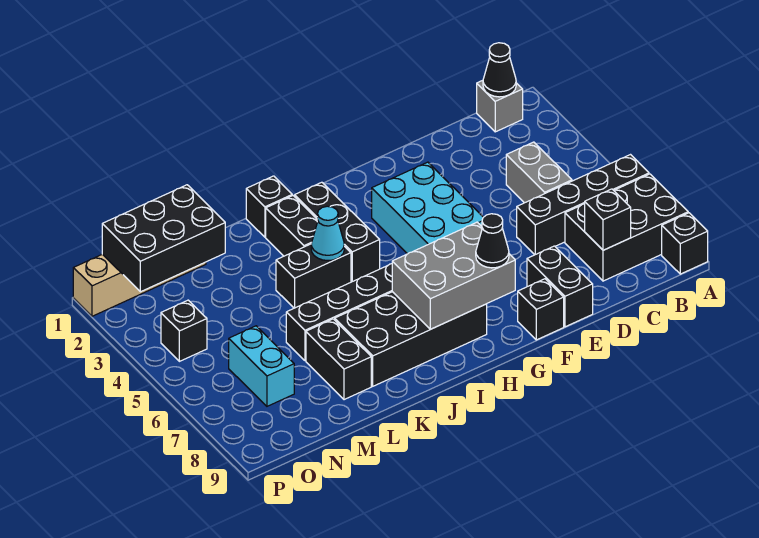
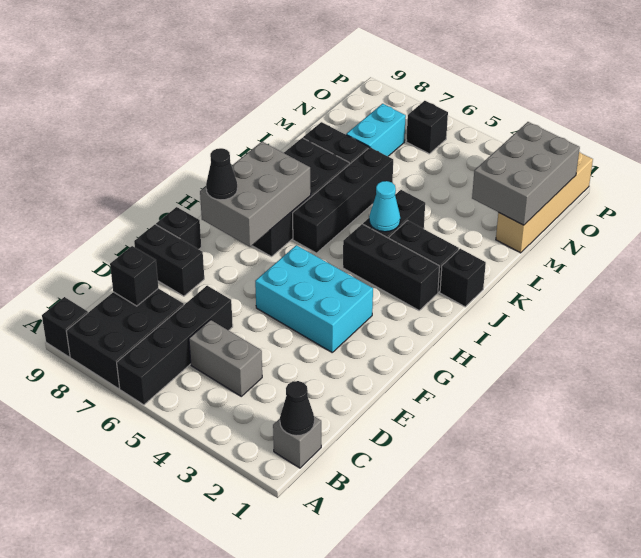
black brick M1:O2 level 2 -> grey brick M1:O2 level 2
cyan brick N6:N7 level 1 -> cyan brick M7:N7 level 1
black brick O4 level 1 -> black brick O6 level 1

